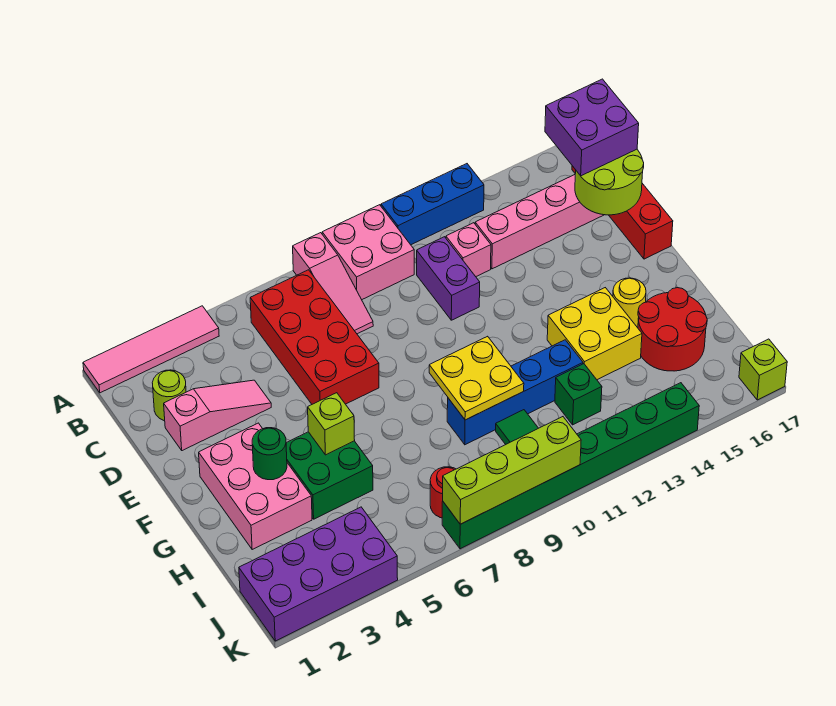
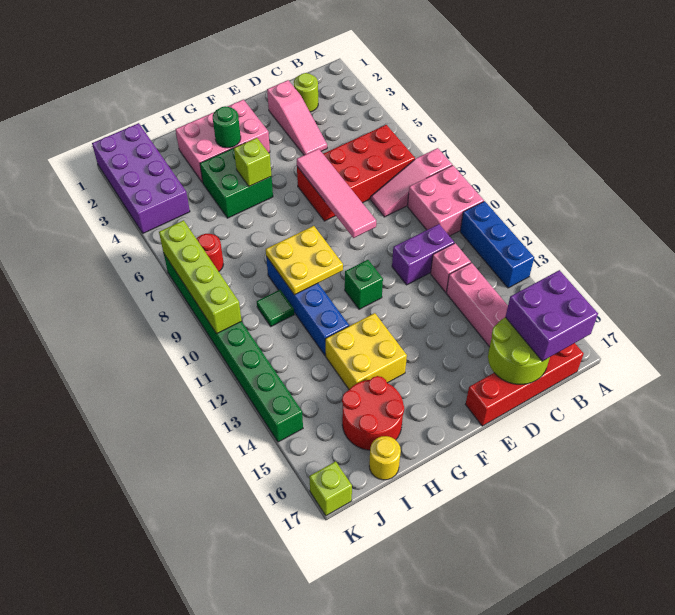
pink tile A1:A4 level 1 -> pink tile E6:E9 level 2
yellow round brick G15 level 1 -> yellow round brick I17 level 1
green brick I12 level 1 -> green brick F11 level 1

